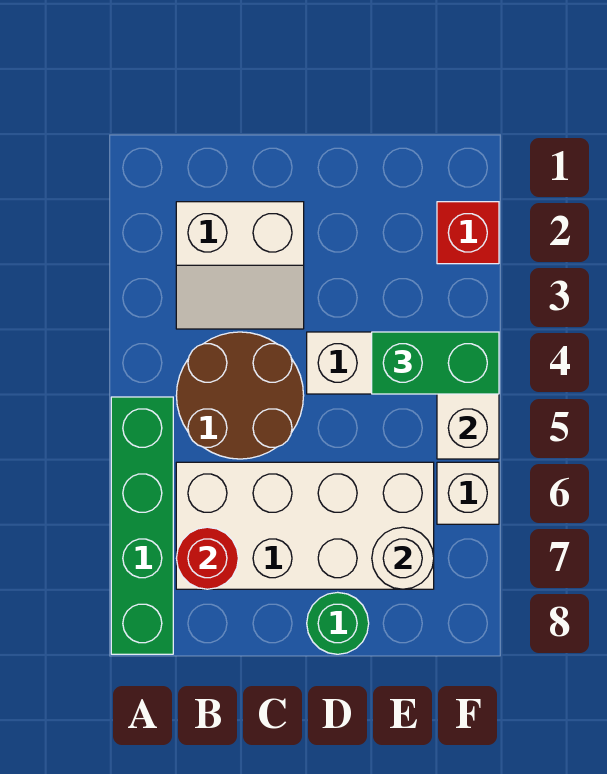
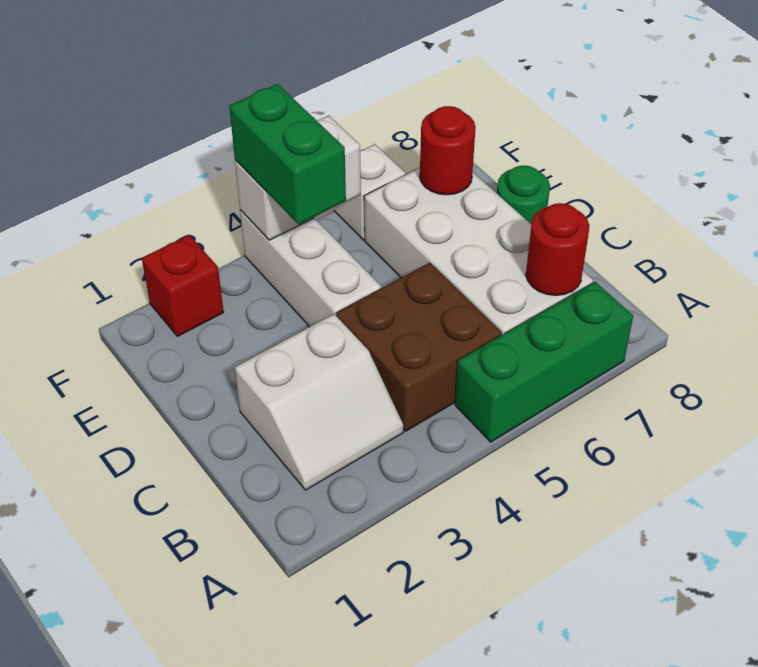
green brick A5:A8 level 1 -> green brick A5:A7 level 1
white slope B2:C3 level 1 top 2 -> white slope B2:C3 level 1 top C
brown round brick B4:C5 level 1 -> brown brick B4:C5 level 1
white round brick E7 level 2 -> red round brick E7 level 2

